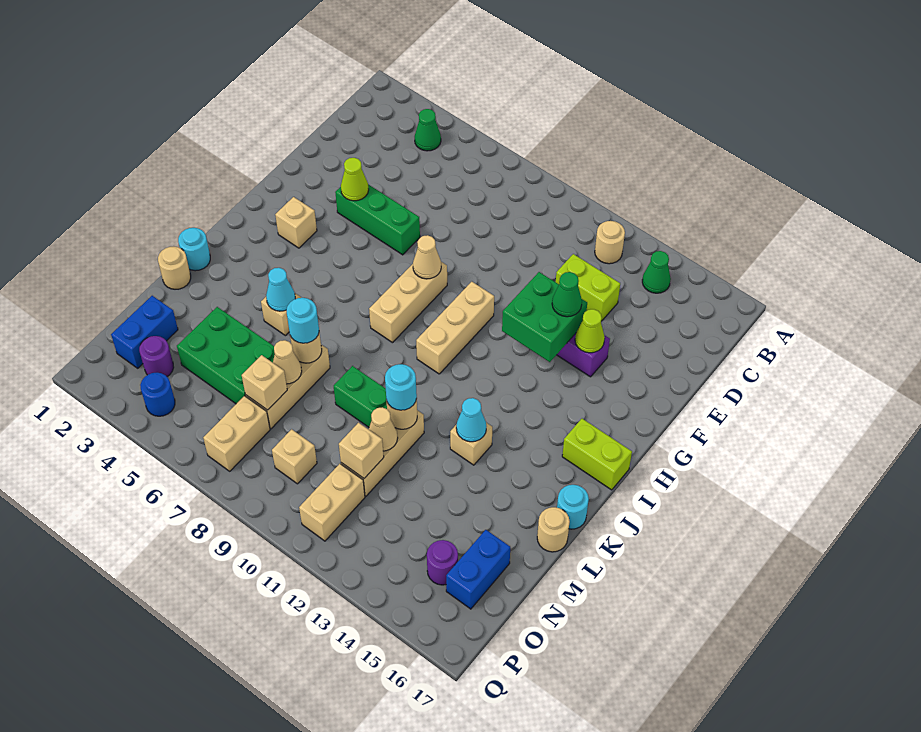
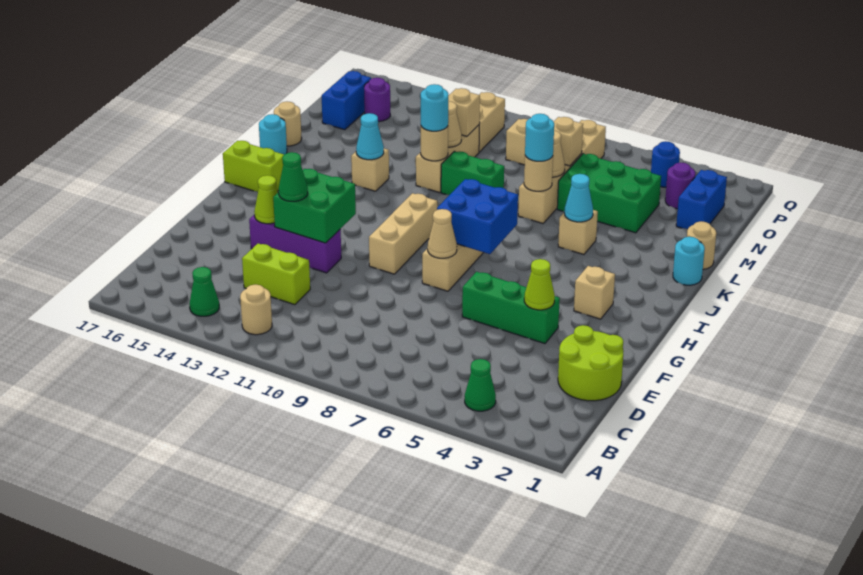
none -> lime round brick D1:E2 level 1
none -> blue brick H7:I8 level 2

